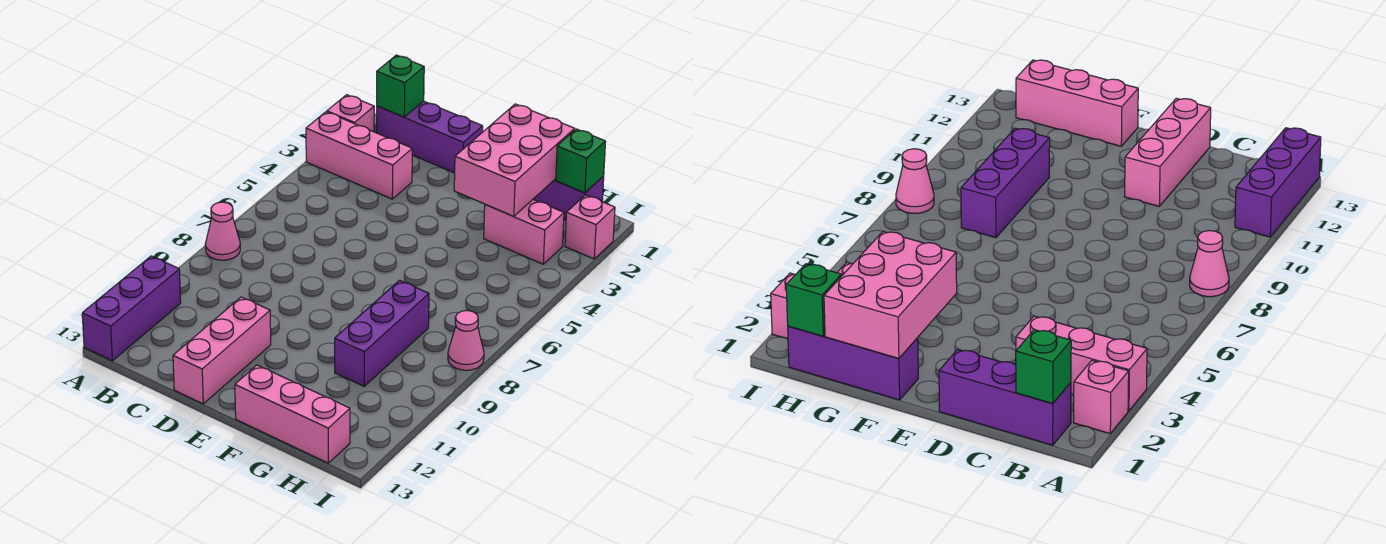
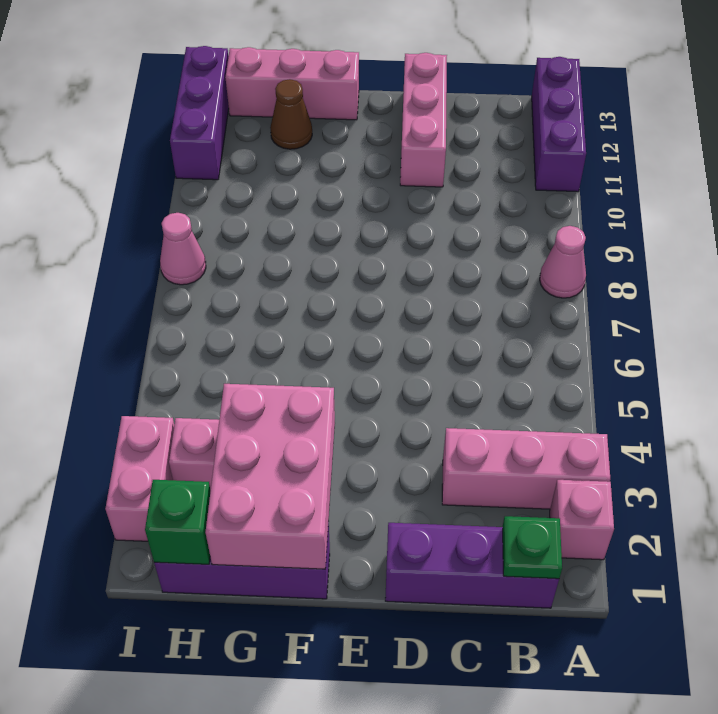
green brick B1 level 2 -> green plate B1 level 2
purple brick G8:G10 level 1 -> purple brick I11:I13 level 1
none -> brown cone G12 level 1
pink brick I2 level 1 -> pink brick I2:I3 level 1

